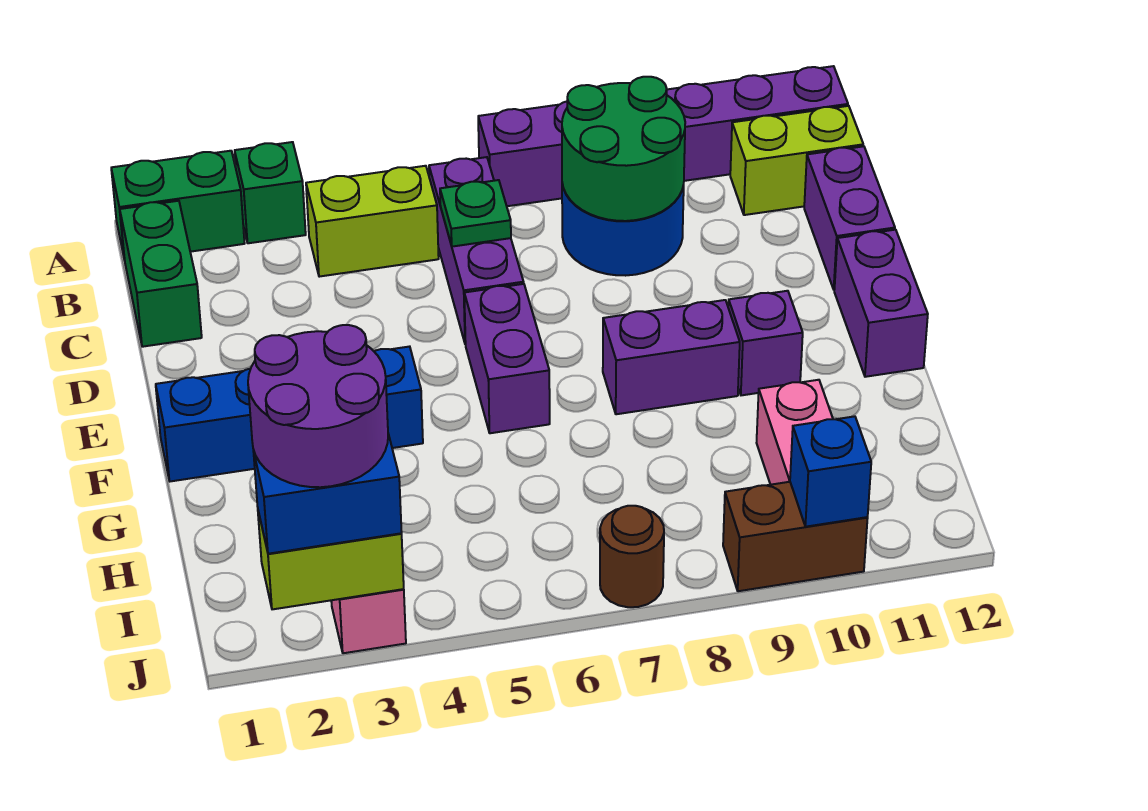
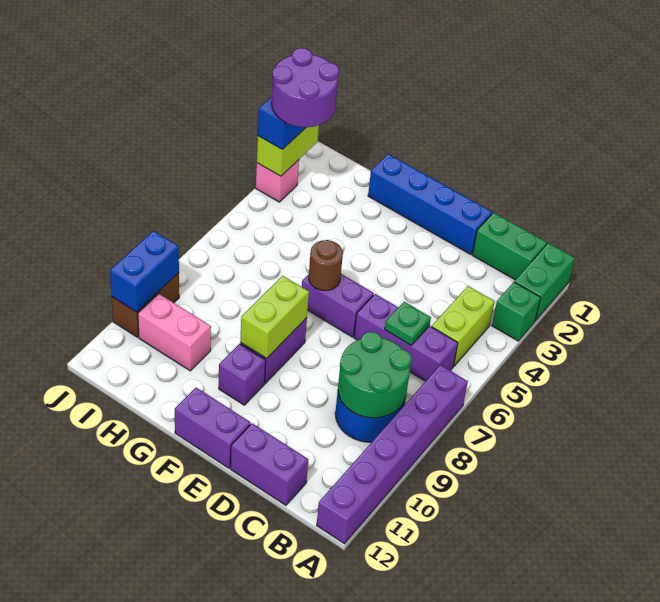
lime brick B11:B12 level 1 -> lime brick F8:F9 level 2
blue brick F1:F4 level 1 -> blue brick D1:G1 level 1
brown round brick J7 level 1 -> brown round brick F6 level 2
blue brick J10 level 2 -> blue brick J9:J10 level 2

